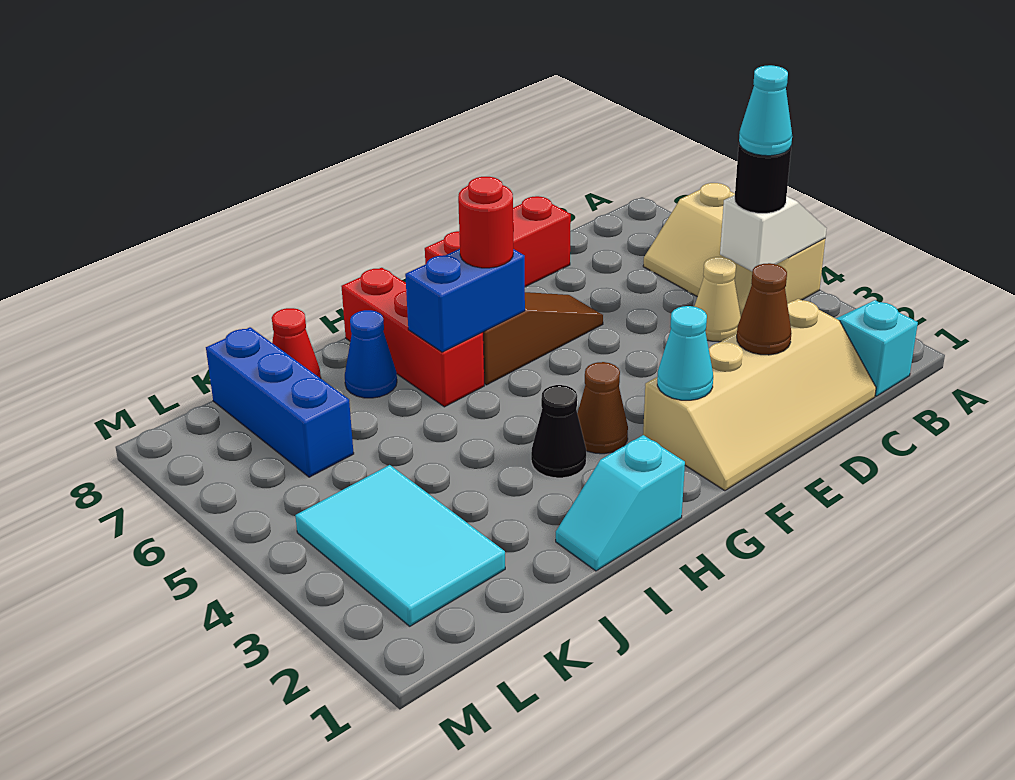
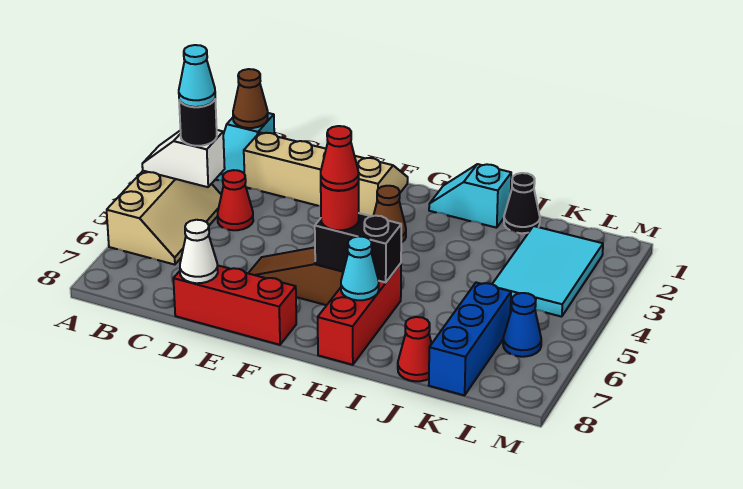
tan cone C4 level 1 -> red cone C4 level 1
brown cone D2 level 2 -> brown cone B1 level 2
none -> white cone D8 level 2
cyan cone F2 level 2 -> cyan cone H7 level 2
blue brick G6:H6 level 2 -> black brick G6:H6 level 2
none -> red cone G6 level 4
cyan slope H1:I1 level 1 top H -> cyan slope H1:I1 level 1 top I
black cone H3 level 1 -> black cone J1 level 1
blue cone I7 level 1 -> blue cone L6 level 1

